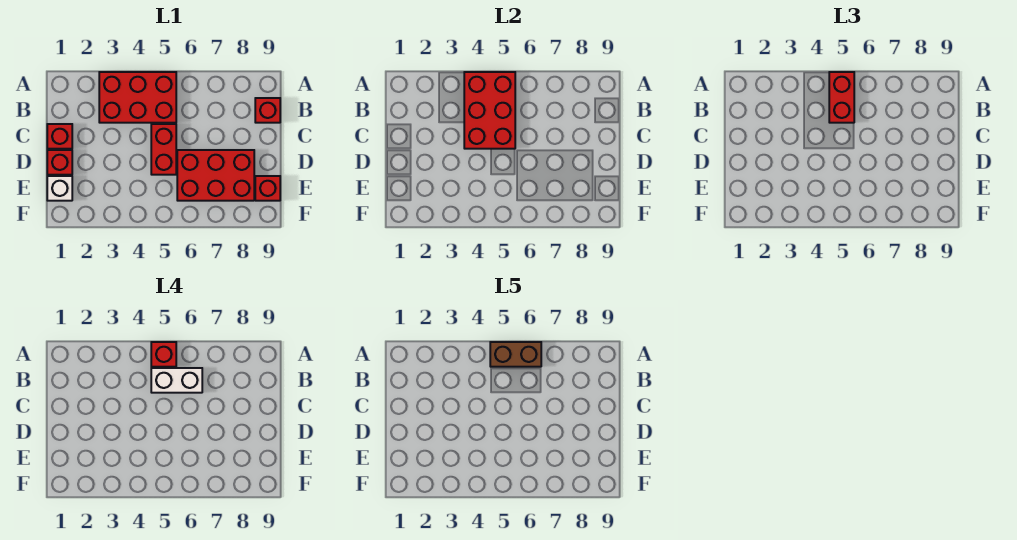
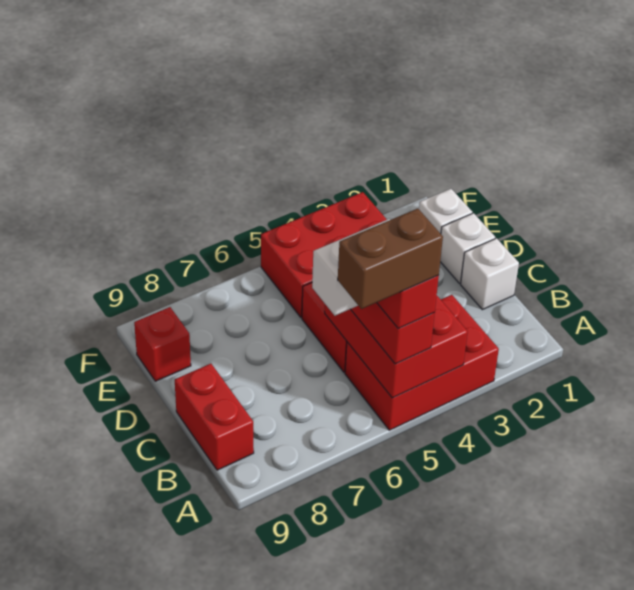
red brick B9 level 1 -> red brick B9:C9 level 1
red brick C1 level 1 -> white brick C1 level 1
red brick D1 level 1 -> white brick D1 level 1
red brick D6:E8 level 1 -> red brick E3:F5 level 1

